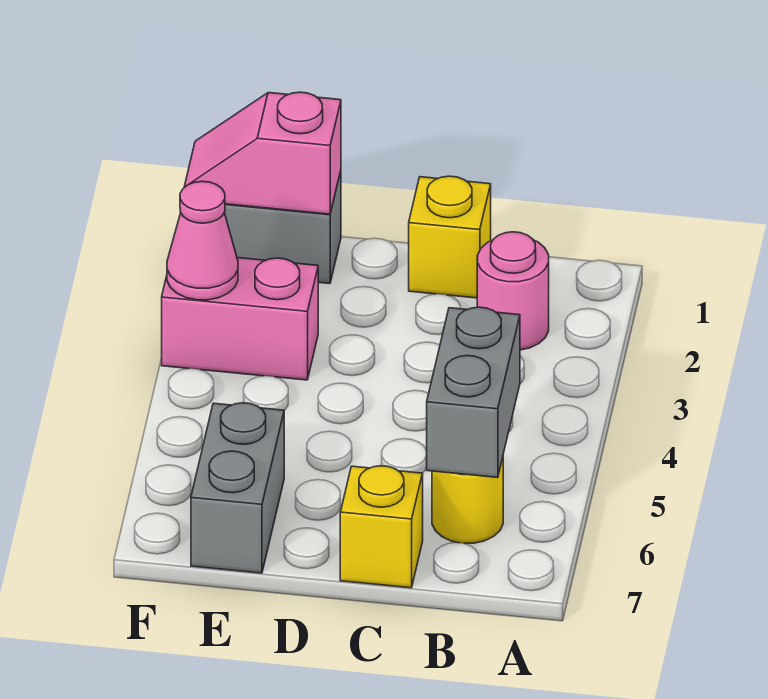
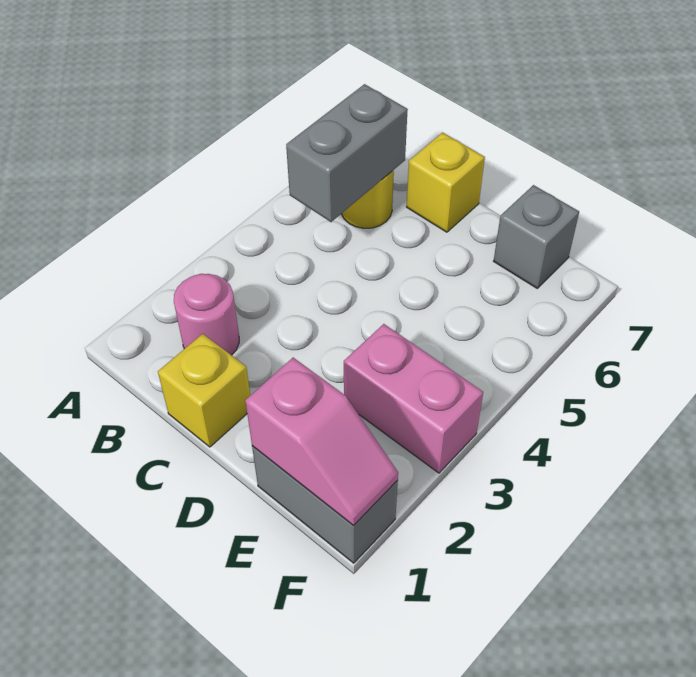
grey brick E6:E7 level 1 -> grey brick E7 level 1
pink cone F3 level 2 -> none

